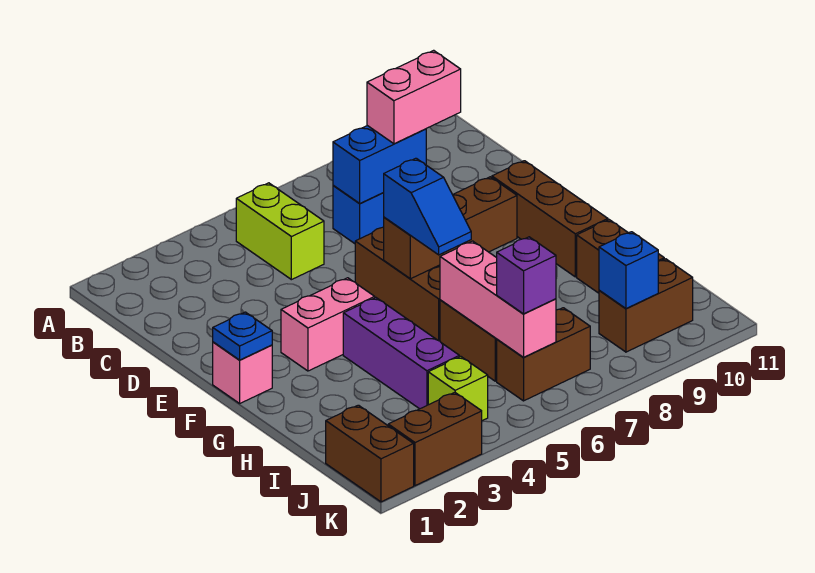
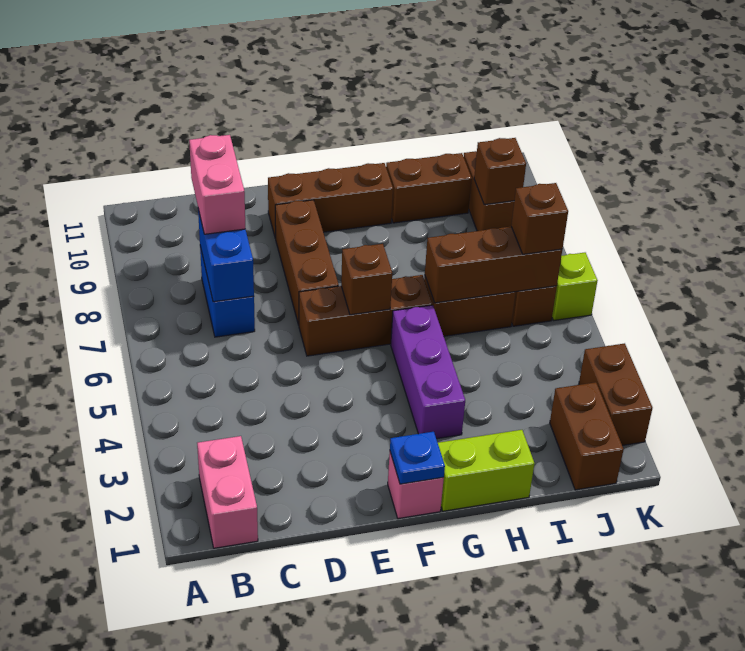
lime brick B5:C5 level 1 -> lime brick G1:H1 level 1
pink brick F3:F4 level 1 -> pink brick B1:B2 level 1
blue slope F6:G6 level 3 top F -> none
purple brick G4:I4 level 1 -> purple brick G3:G5 level 1
pink brick H6:J6 level 2 -> brown brick H6:J6 level 2
brown brick J1:K1 level 1 -> brown brick J1:J2 level 1
lime brick J4 level 1 -> lime brick K6 level 1
purple brick J6 level 3 -> brown brick J6 level 3
blue brick J9 level 2 -> brown brick J9 level 2

